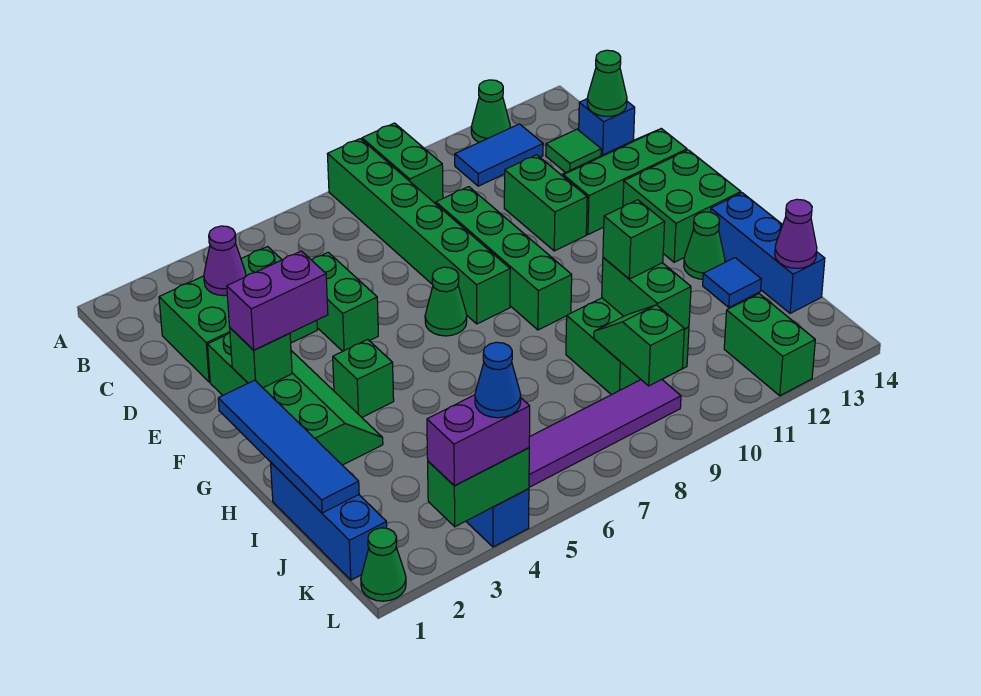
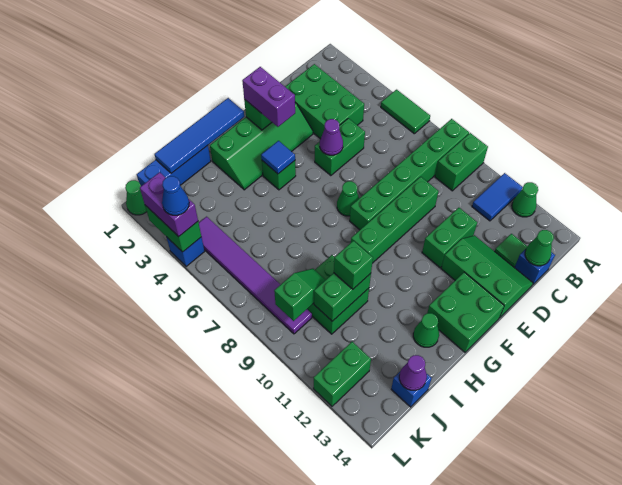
none -> green tile A5:A6 level 1
blue tile B11:B12 level 1 -> blue tile A11:B11 level 1
purple cone C3 level 2 -> purple cone E5 level 2
blue brick H14:J14 level 1 -> blue brick J14 level 1
blue tile I13 level 1 -> blue tile G4 level 2

